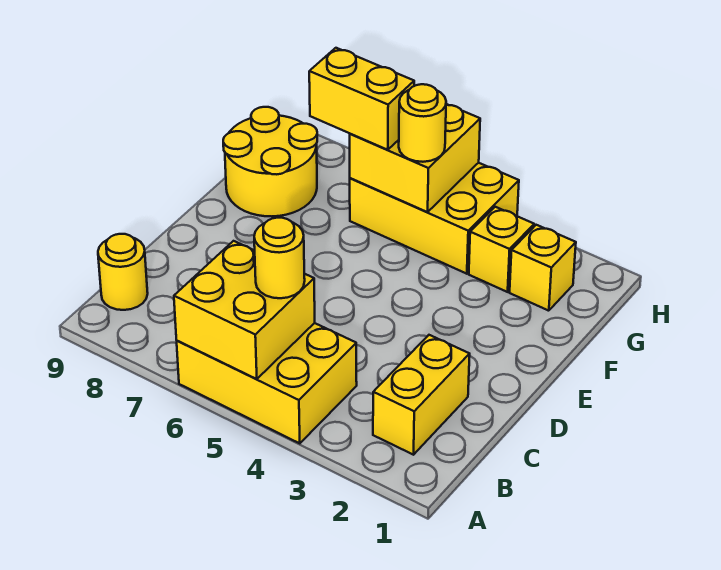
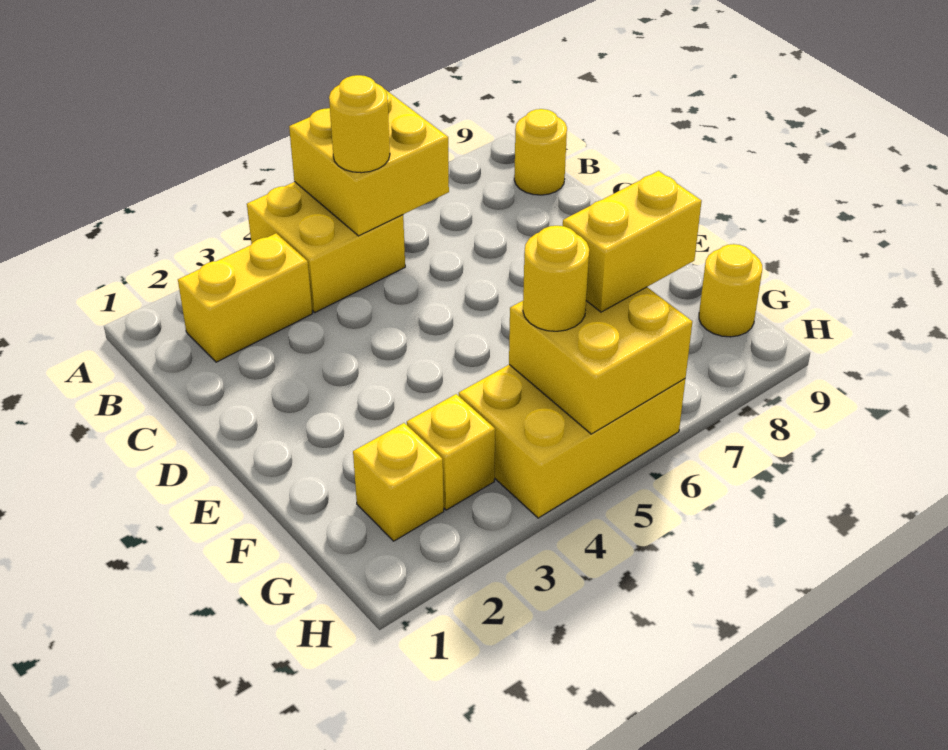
yellow brick A4:B6 level 1 -> yellow brick A4:B5 level 1
yellow brick B2:C2 level 1 -> yellow brick B2:B3 level 1
yellow round brick F8:G9 level 1 -> yellow round brick G9 level 1

